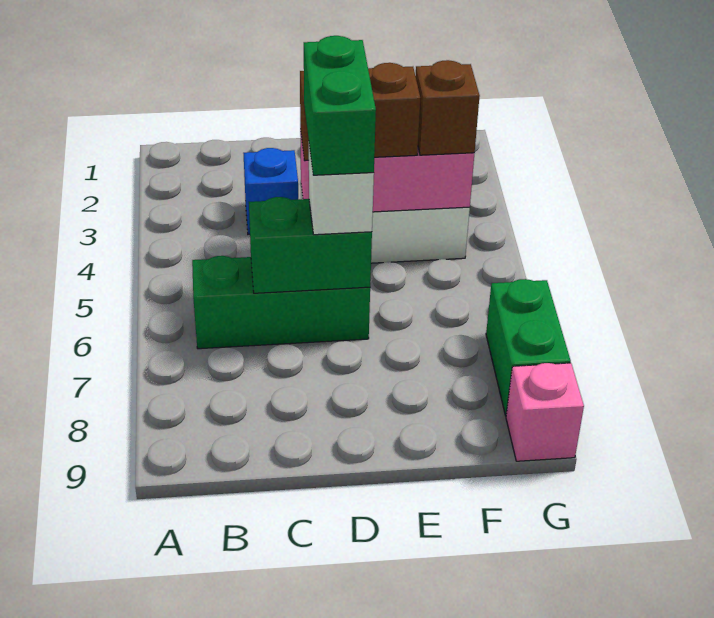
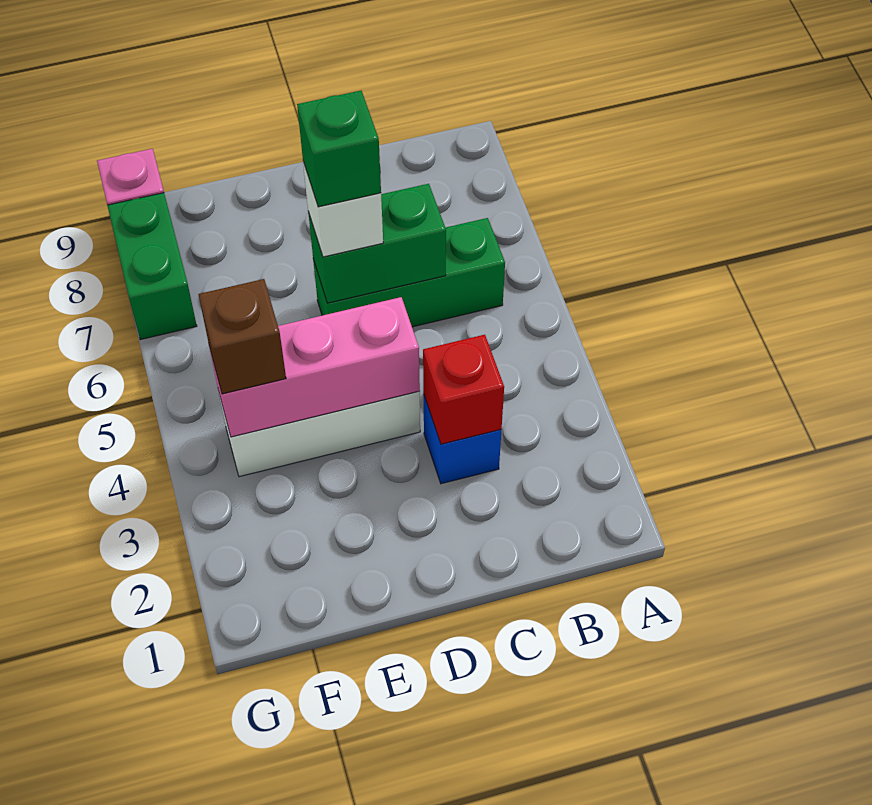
none -> red brick C3 level 2
brown brick D4:E4 level 3 -> none
green brick D5:D6 level 4 -> green brick D6 level 4

